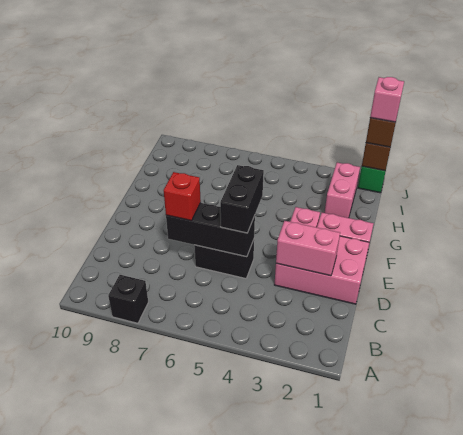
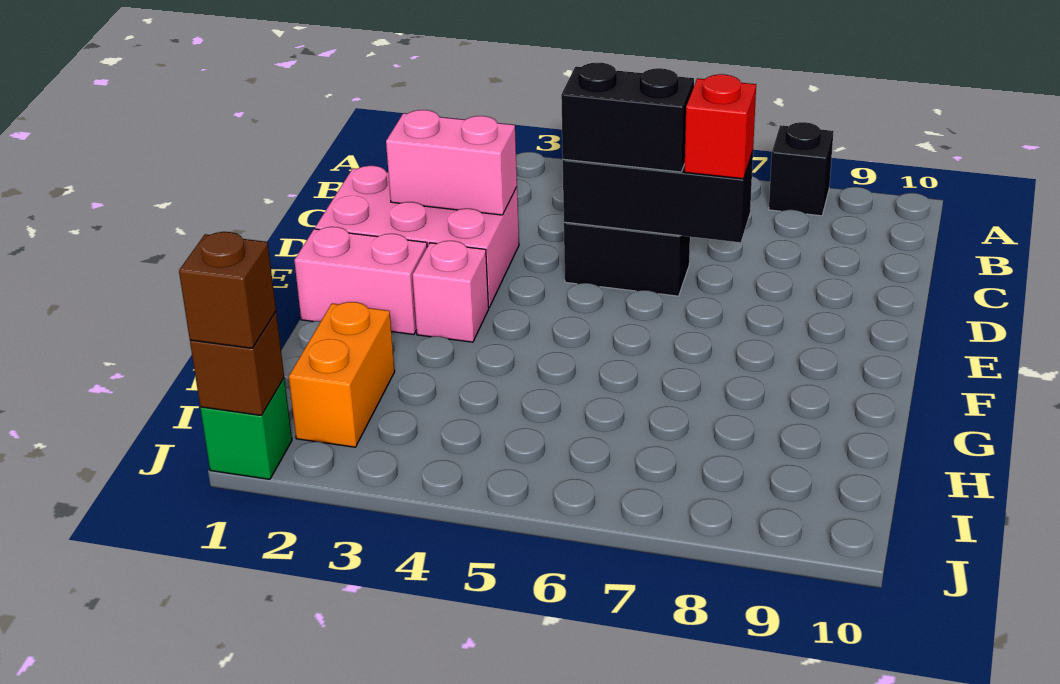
black brick D5:E5 level 3 -> black brick D5:D6 level 3
pink brick H2:I2 level 1 -> orange brick H2:I2 level 1
pink brick J1 level 4 -> none

